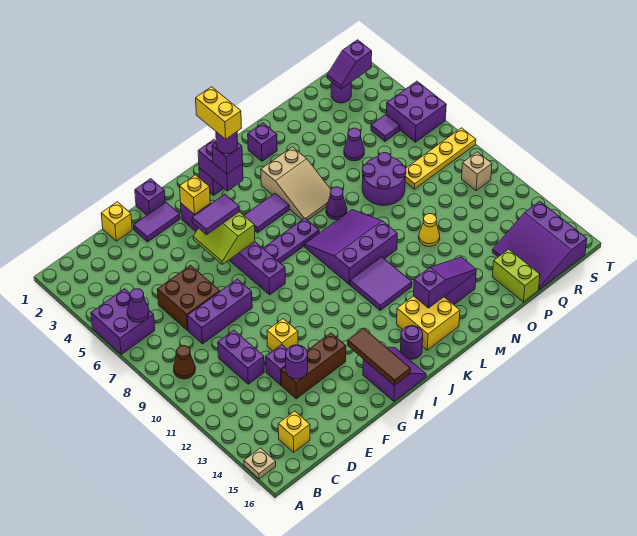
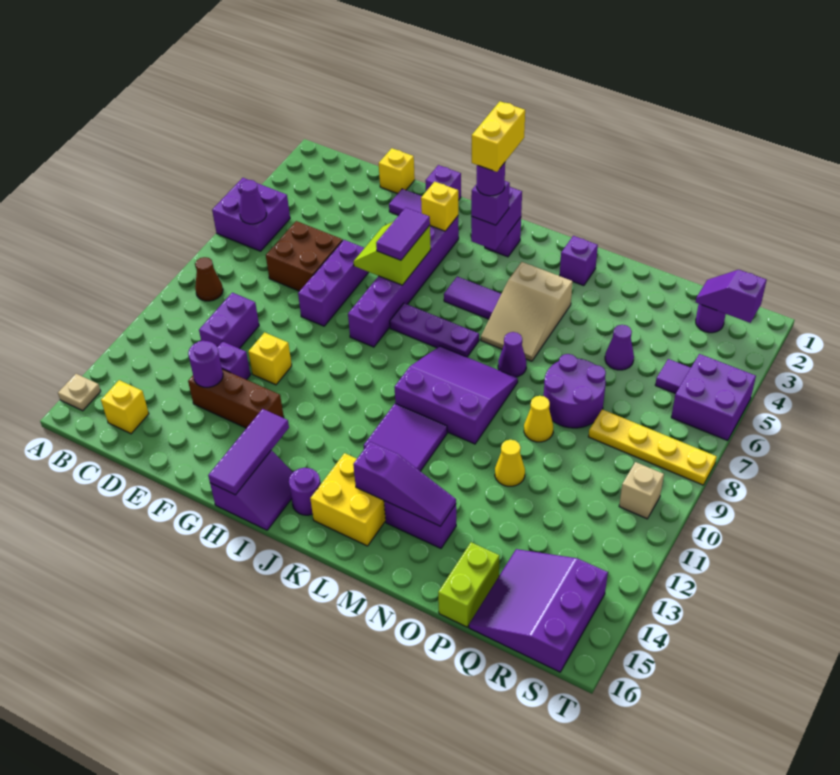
purple brick D8:F8 level 1 -> purple brick F6:F8 level 1
purple tile G5:H5 level 3 -> purple tile H5:H6 level 3
brown tile H14:H16 level 2 -> purple tile H14:H16 level 2
none -> yellow cone O9 level 1

